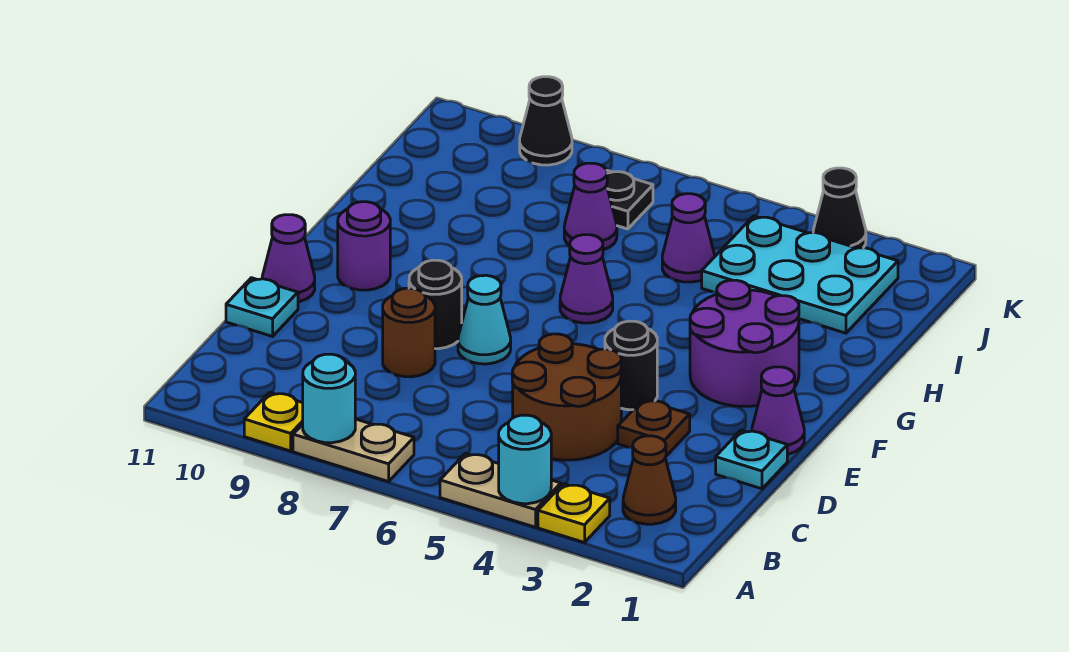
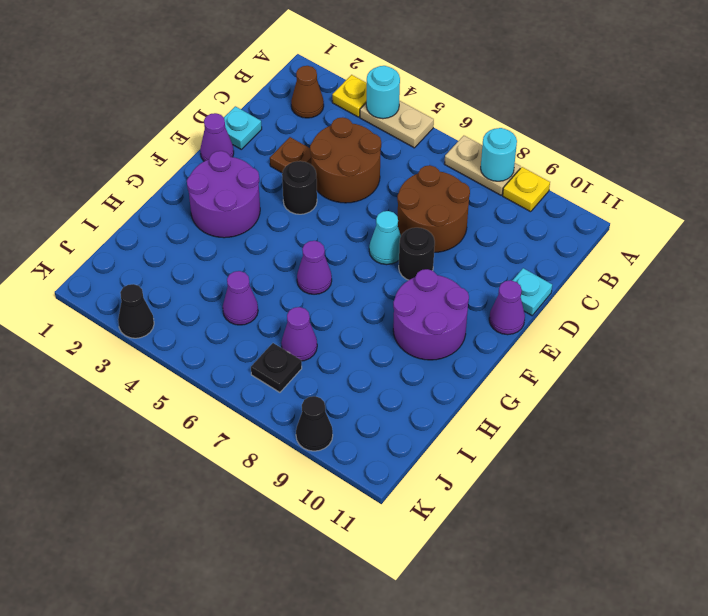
brown round brick D8 level 1 -> brown round brick C7:D8 level 1
purple round brick F10 level 1 -> purple round brick F9:G10 level 1
cyan plate I2:J4 level 1 -> none

